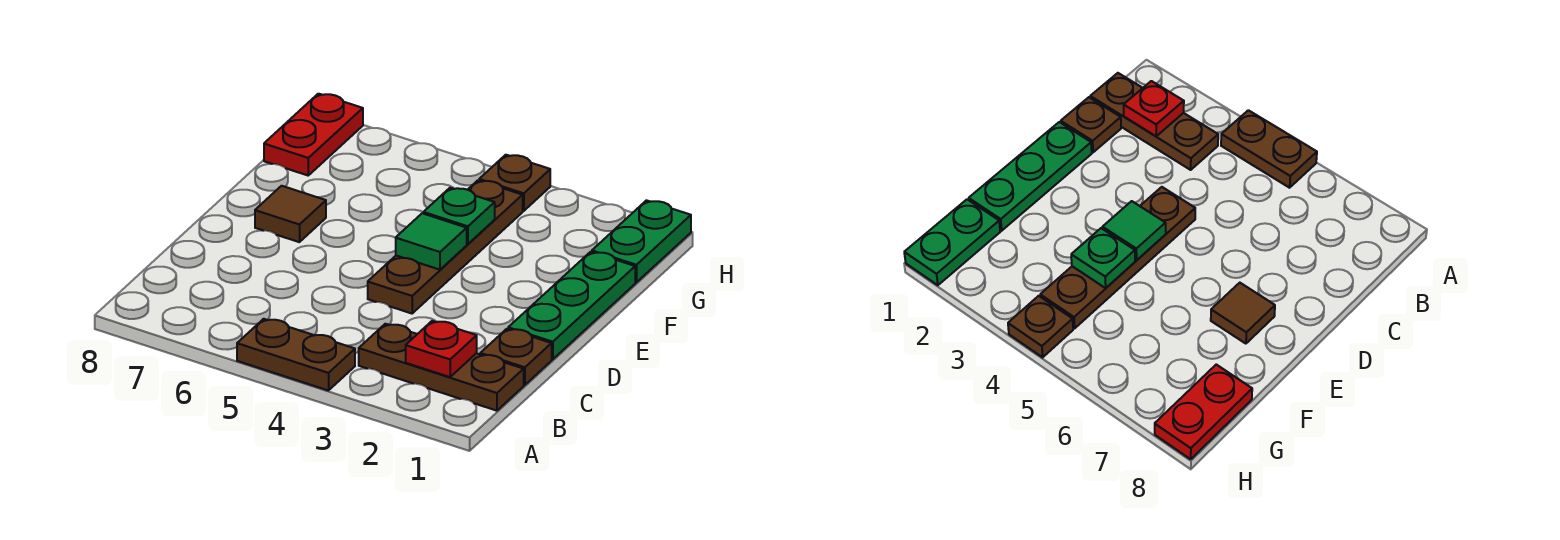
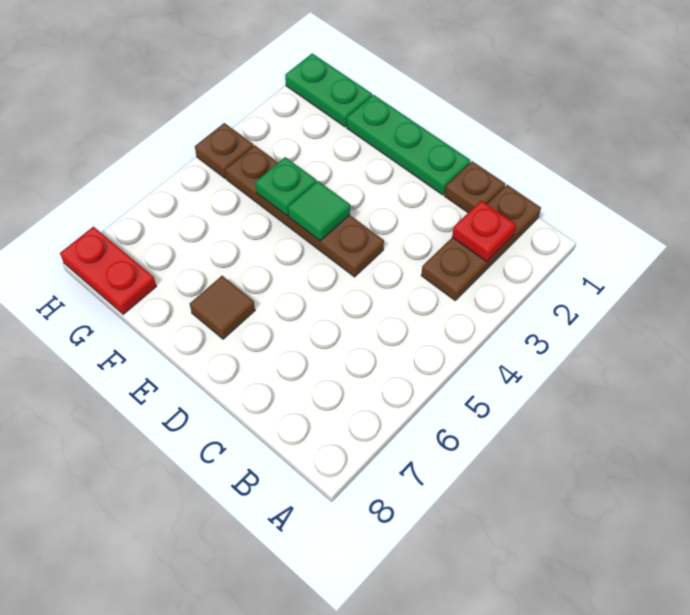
brown plate A4:A5 level 1 -> none

